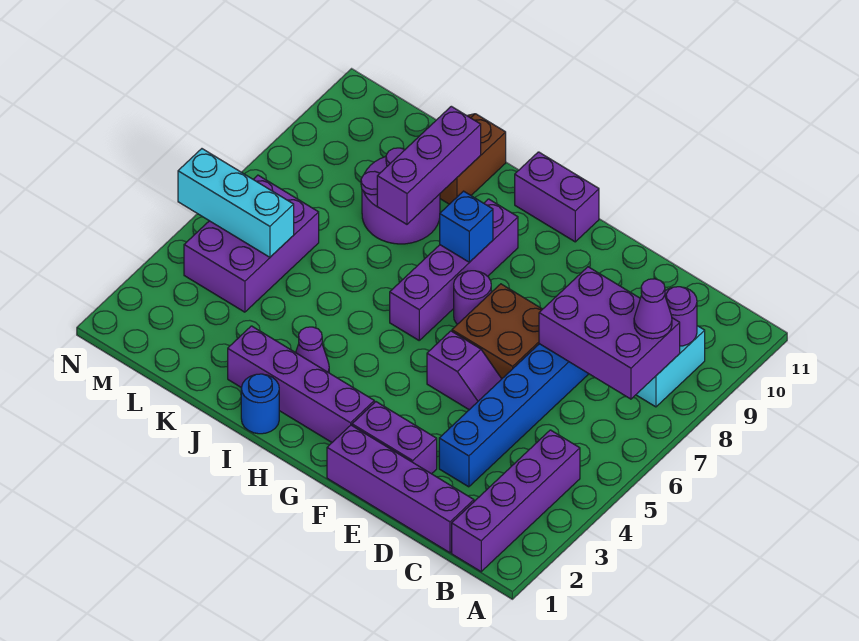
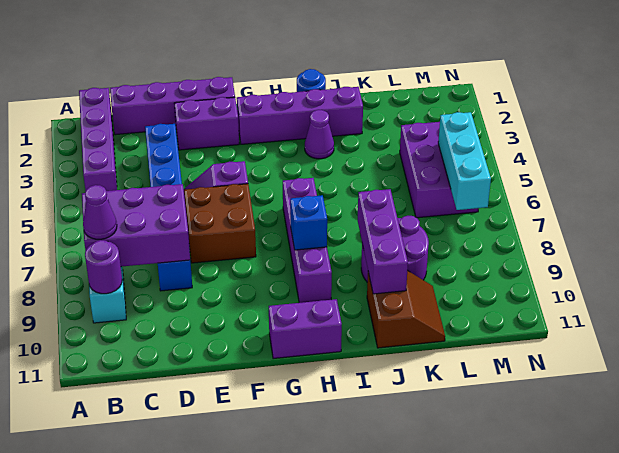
purple round brick G7 level 1 -> none
cyan brick L5:N5 level 2 -> cyan brick M5:M7 level 2

